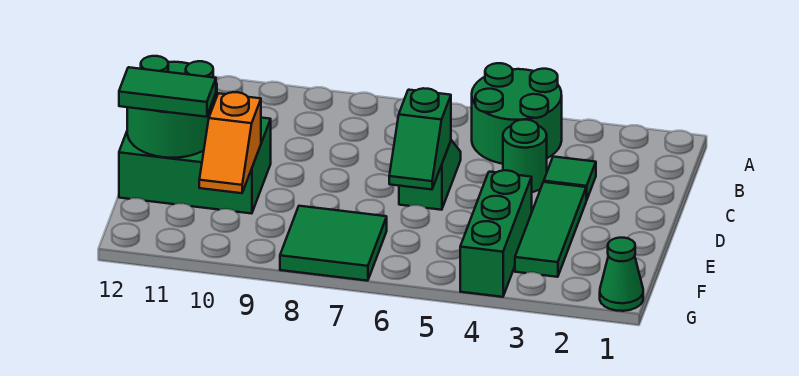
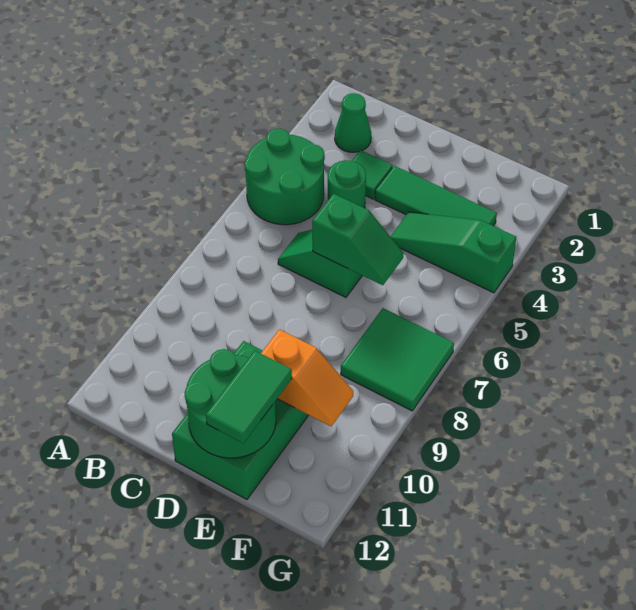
green brick E4:G4 level 1 -> green slope E4:G4 level 1 top G
green cone G1 level 1 -> green cone B2 level 1

